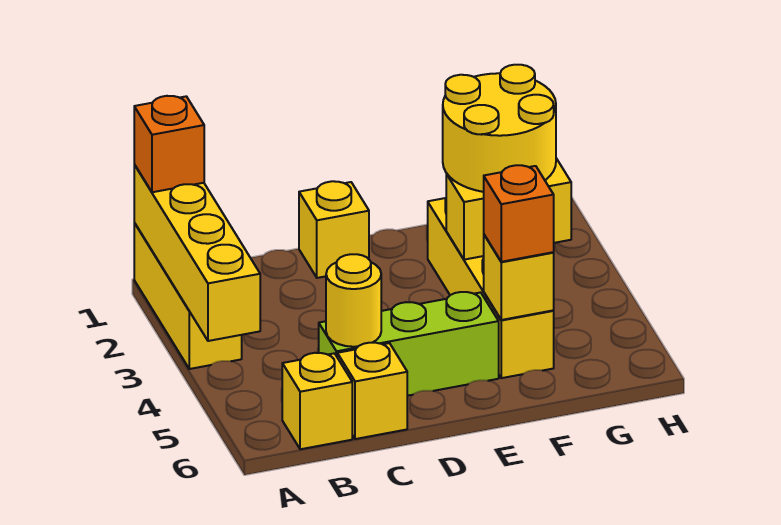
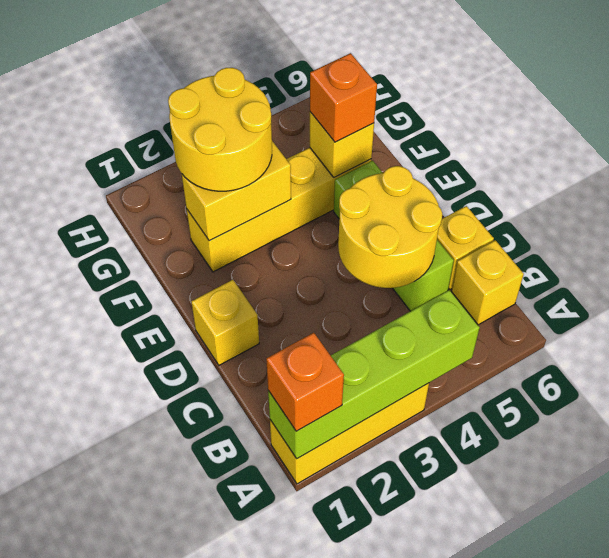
yellow brick A1:A4 level 2 -> lime brick A1:A4 level 2
yellow round brick C5 level 2 -> yellow round brick C4:D5 level 2
yellow brick F3:G3 level 2 -> yellow brick F2:F3 level 2

